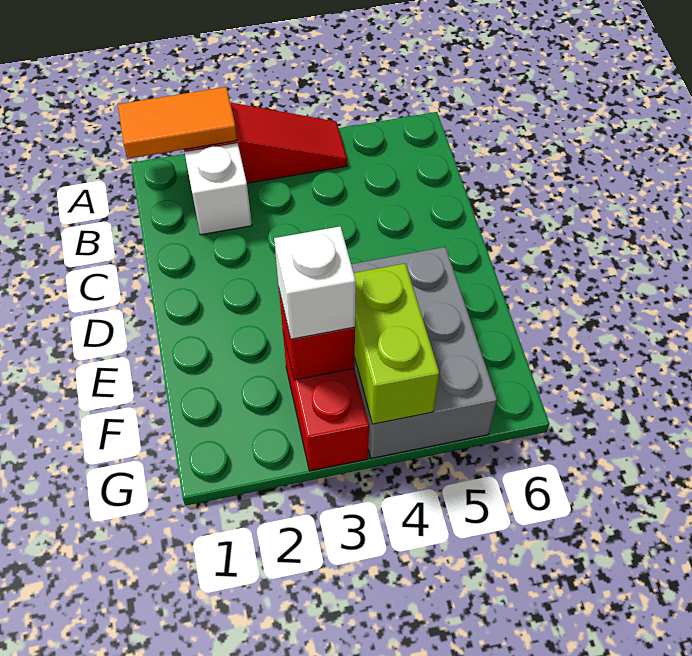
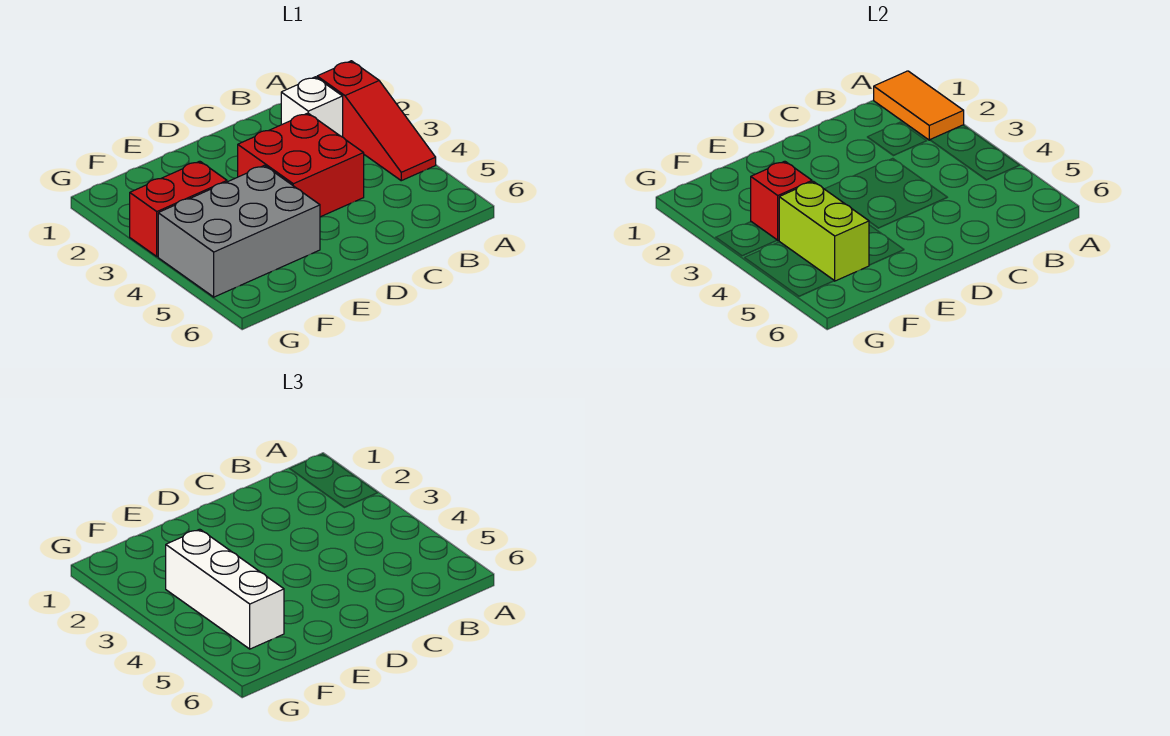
none -> red brick C3:D4 level 1
white brick F3 level 3 -> white brick F3:F5 level 3
lime brick F4:G4 level 2 -> lime brick F4:F5 level 2

